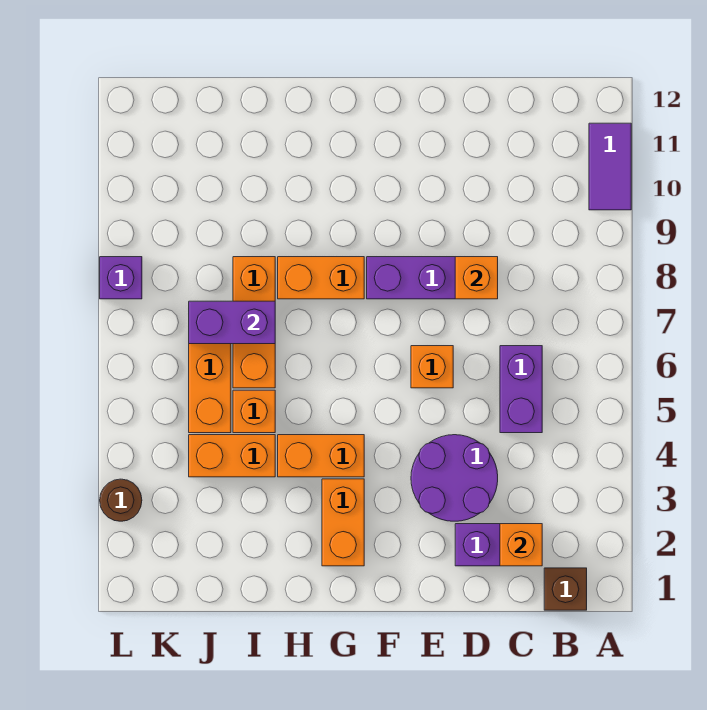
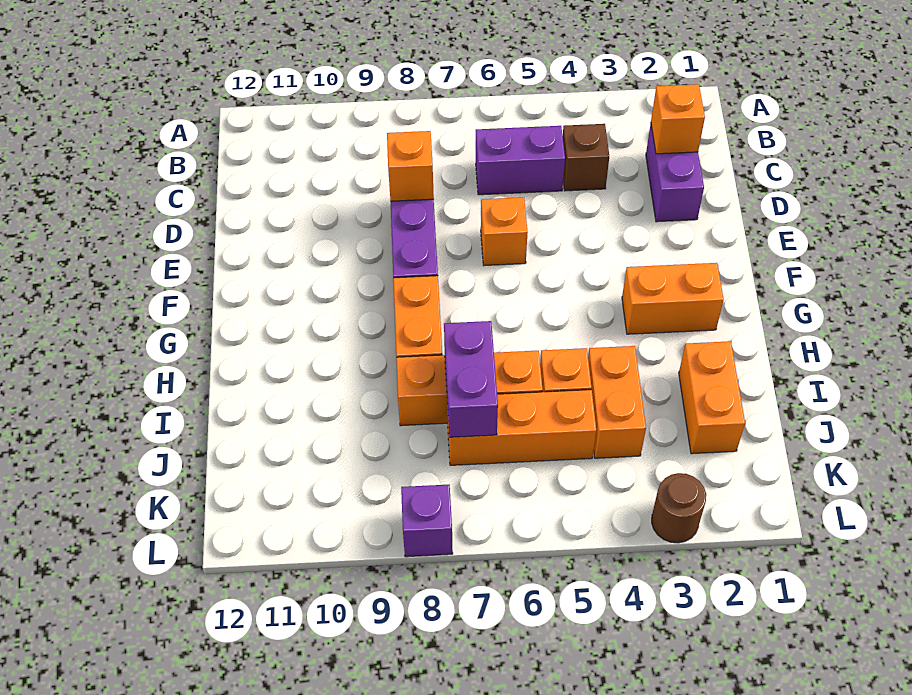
purple tile A10:A11 level 1 -> none
brown brick B1 level 1 -> brown brick C4 level 1
purple round brick D3:E4 level 1 -> none
orange brick G4:H4 level 1 -> orange brick I2:J2 level 1

